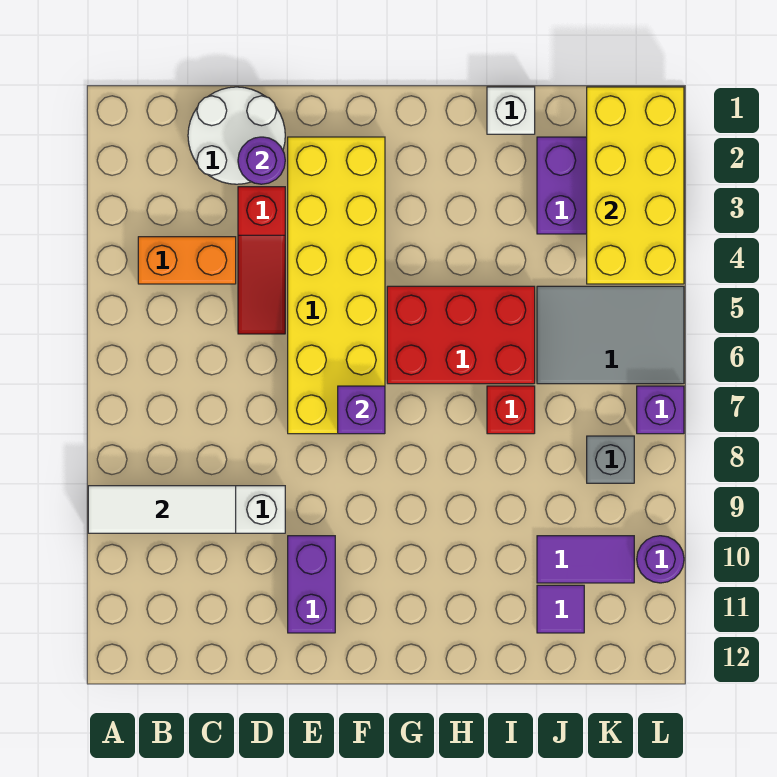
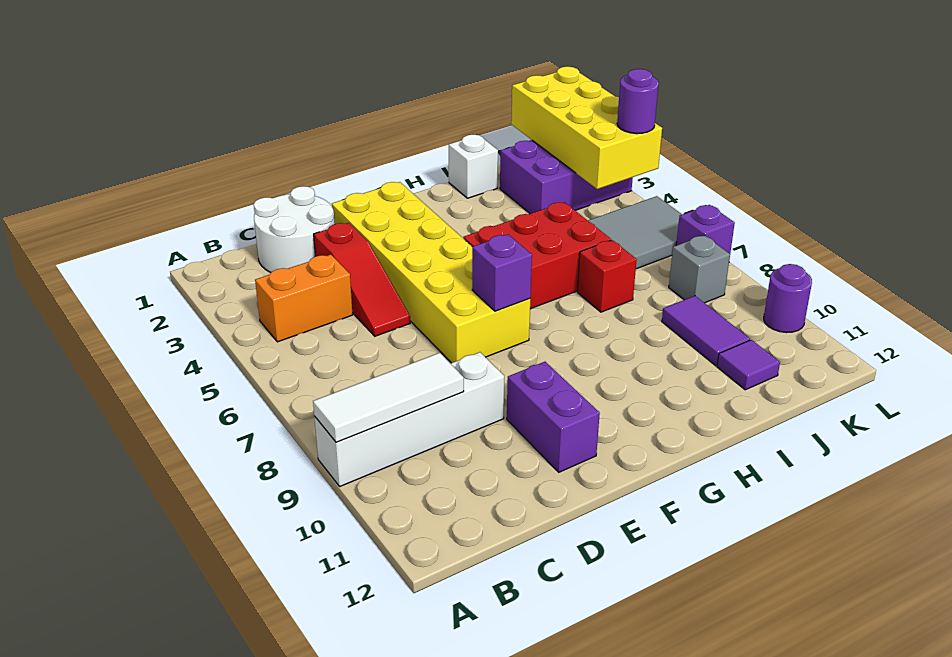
purple round brick D2 level 2 -> purple round brick L4 level 3
purple tile J10:K10 level 1 -> purple tile J9:J10 level 1

